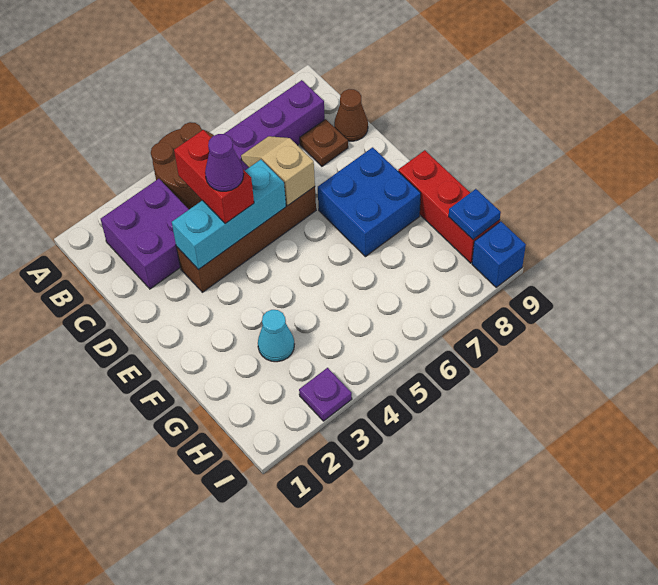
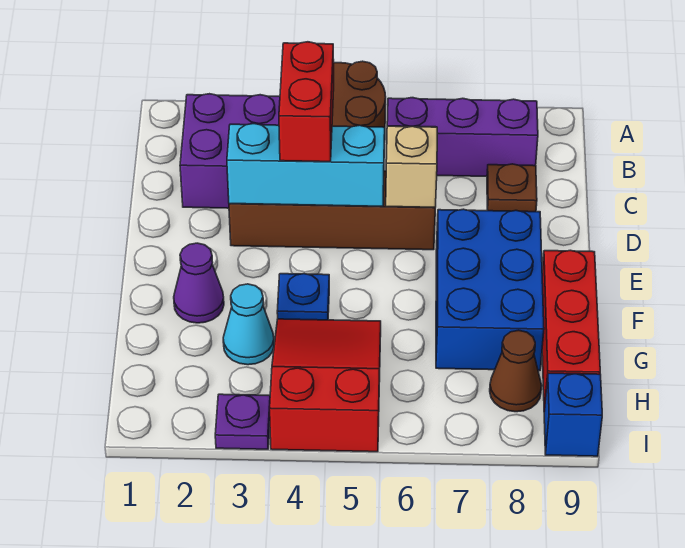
brown cone C9 level 1 -> brown cone H8 level 1
purple cone D4 level 4 -> purple cone F2 level 1
blue brick E7:F8 level 1 -> blue brick E7:G8 level 1
none -> red slope G4:I5 level 1 top I
blue plate H9 level 2 -> blue plate F4 level 1

